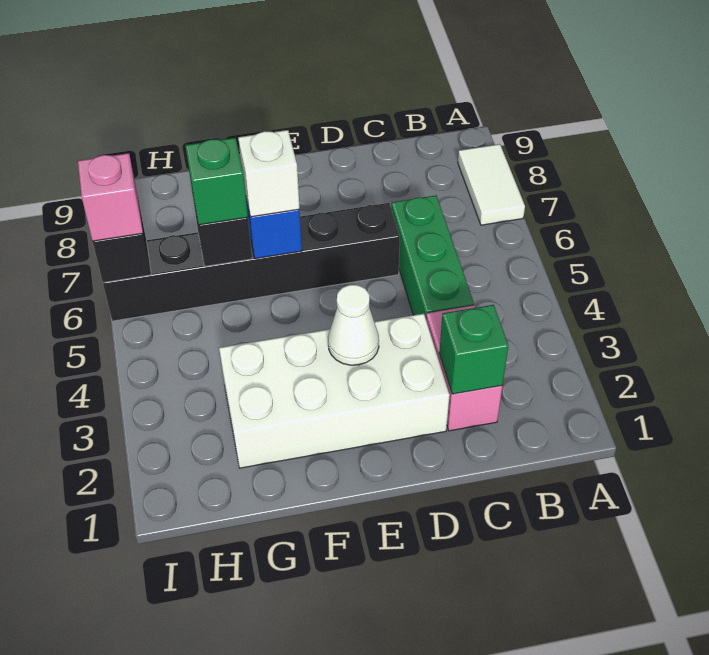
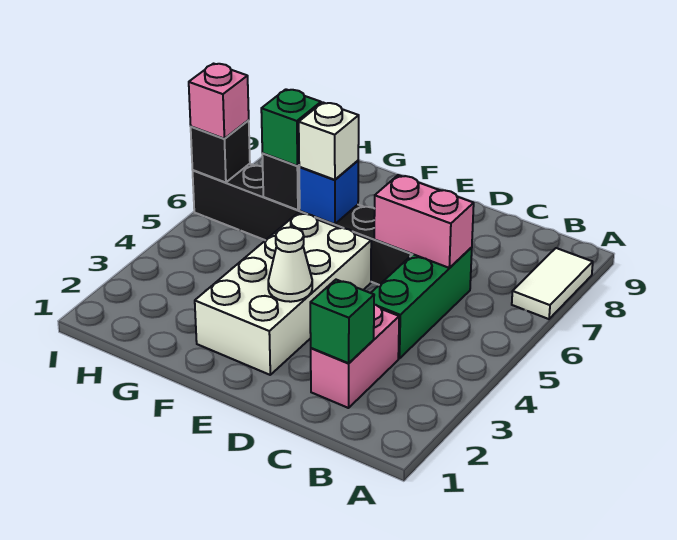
none -> pink brick C6:D6 level 2
white brick D2:G3 level 1 -> white brick E2:F5 level 1

